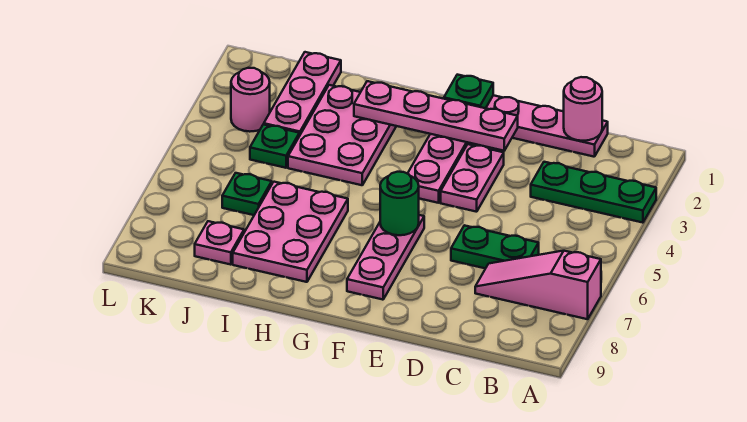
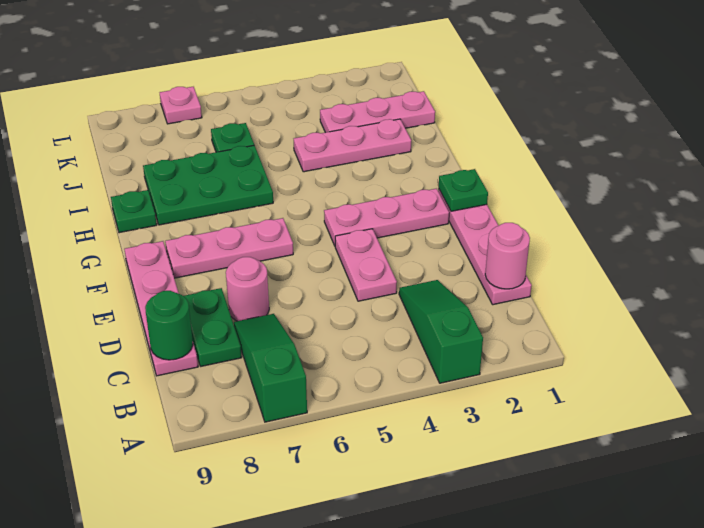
green plate A3:C3 level 1 -> green slope A3:C3 level 1 top A
pink slope A7:C7 level 1 top A -> green slope A7:C7 level 1 top A
green plate C6:D6 level 1 -> green plate C8:D8 level 1
pink plate E2:H2 level 2 -> pink plate C9:F9 level 1
pink plate E3:E4 level 1 -> pink plate D4:E4 level 1
green round brick F6 level 2 -> green round brick C9 level 2
pink plate H2:I4 level 1 -> pink plate I2:I4 level 1
pink plate H6:I8 level 1 -> green plate H6:I8 level 1
green plate J4 level 1 -> green plate H9 level 1
pink plate J8 level 1 -> pink plate L7 level 1
pink round brick K3 level 1 -> pink round brick D7 level 1

